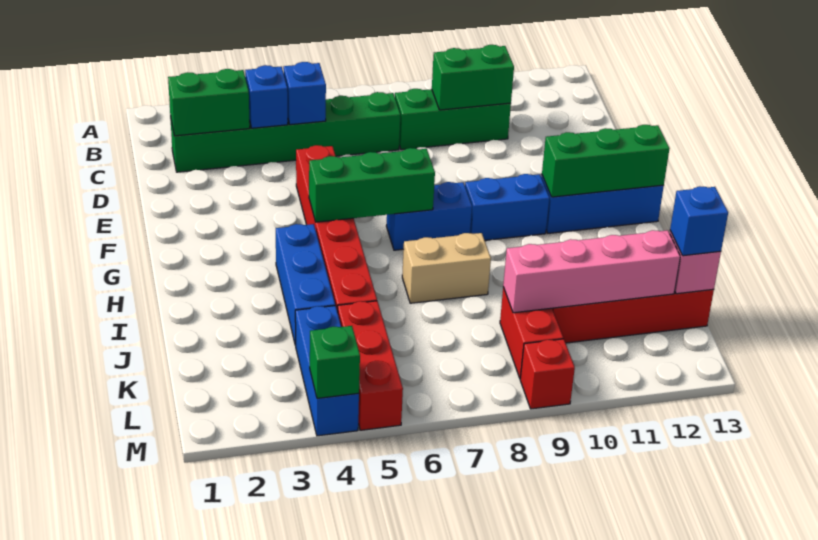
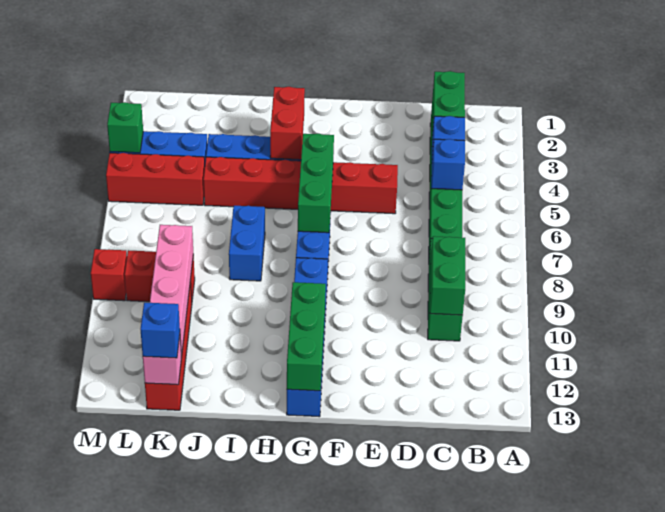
none -> red brick H3:H4 level 2
tan brick I7:I8 level 1 -> blue brick I7:I8 level 1

